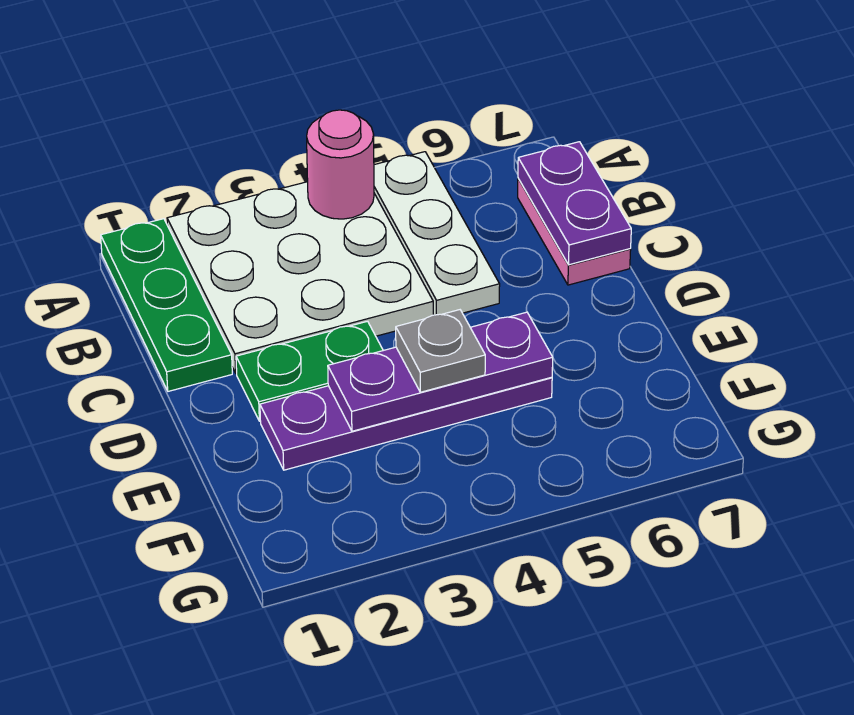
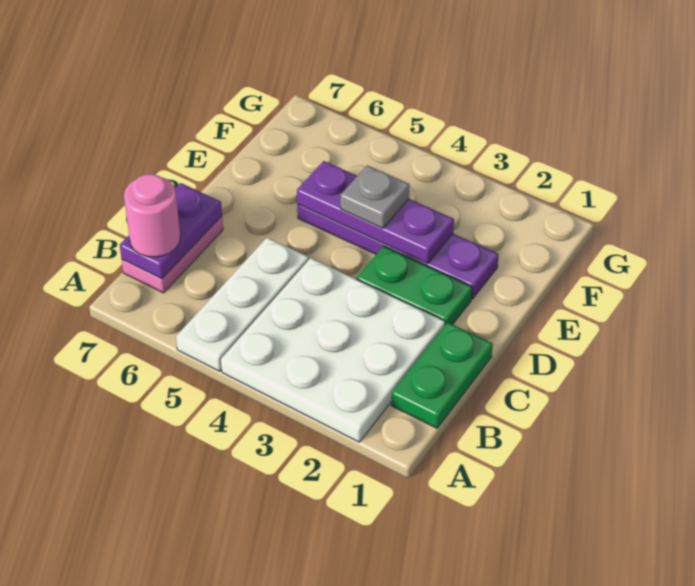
green plate A1:C1 level 1 -> green plate B1:C1 level 1
pink round brick A4 level 2 -> pink round brick B7 level 3

